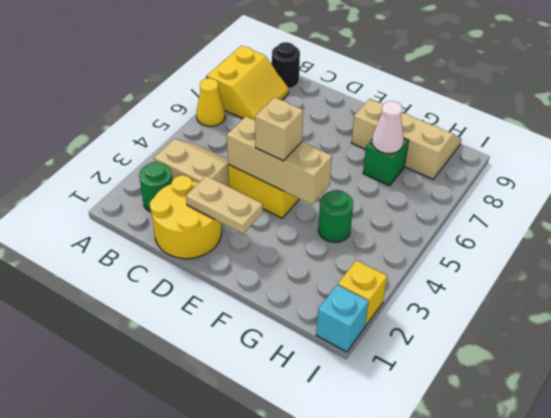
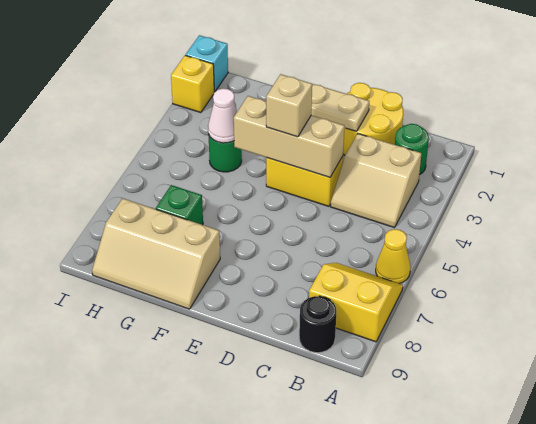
yellow slope A7:B8 level 1 top A -> yellow slope A7:B8 level 1 top 8
white cone G7 level 2 -> white cone G4 level 2

